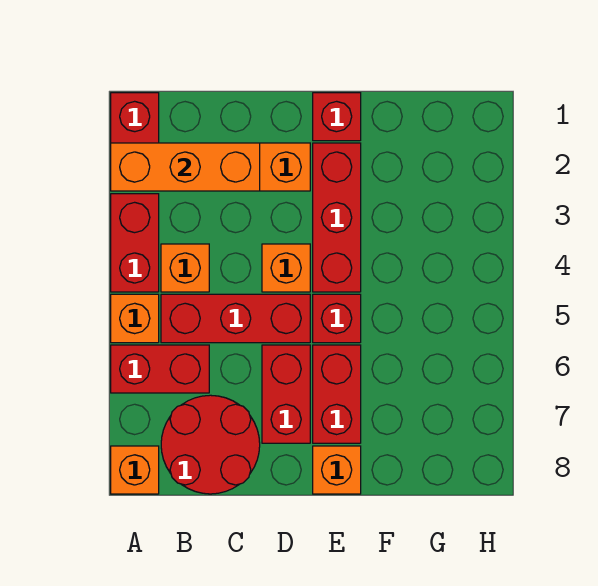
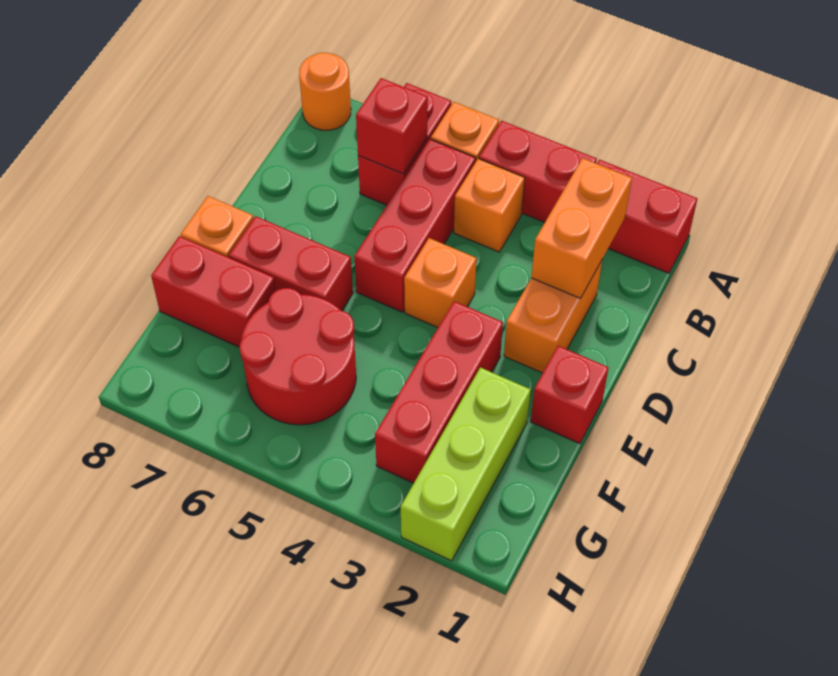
orange brick A2:C2 level 2 -> orange brick B2:C2 level 2
orange brick A8 level 1 -> orange round brick A8 level 1
red round brick B7:C8 level 1 -> red round brick F5:G6 level 1
red brick D6:D7 level 1 -> red brick F7:F8 level 1
red brick E2:E4 level 1 -> red brick E3:G3 level 1
red brick E5 level 1 -> red brick B6 level 2
none -> lime brick F2:H2 level 1

